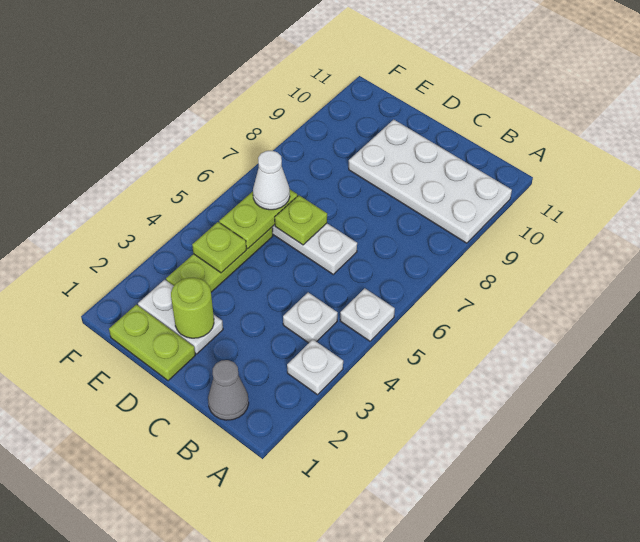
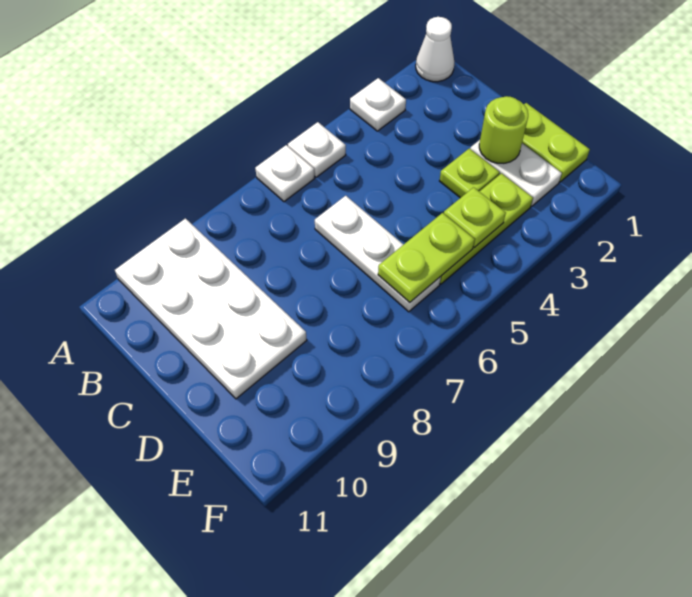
grey cone B1 level 1 -> none
white plate B4 level 1 -> white plate A6 level 1
lime plate D6 level 2 -> lime plate D3 level 1
white cone E6 level 3 -> white cone A1 level 1

